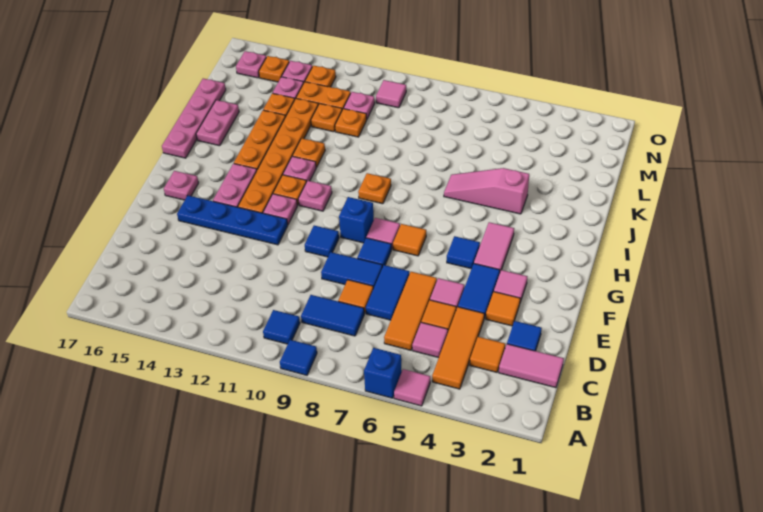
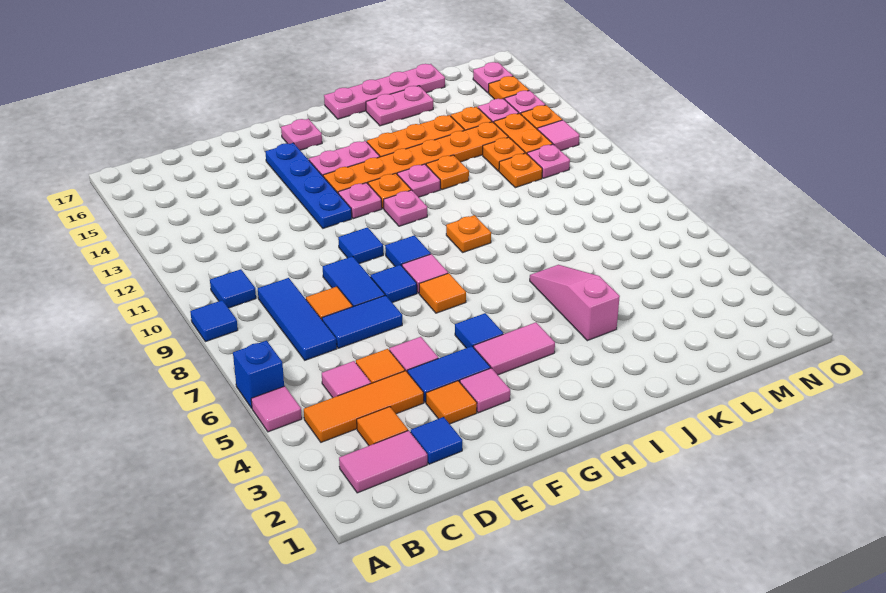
pink tile C1:C2 level 1 -> pink tile B2:C2 level 1
orange tile C6:E6 level 1 -> none
blue tile C8:C9 level 1 -> blue tile C7:C9 level 1
blue brick G9 level 1 -> blue tile G9 level 1
pink tile N10 level 1 -> pink tile N12 level 1

